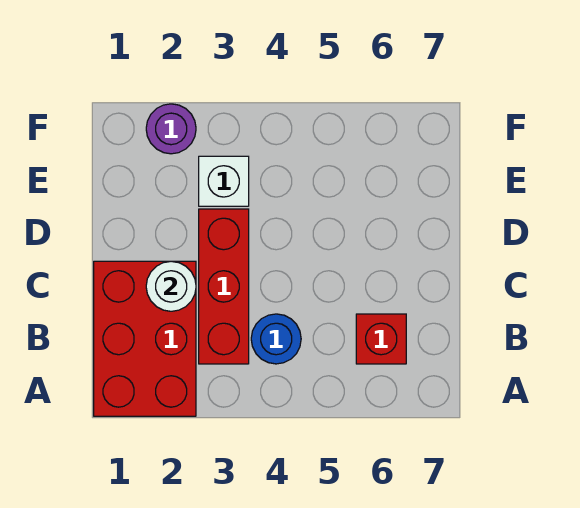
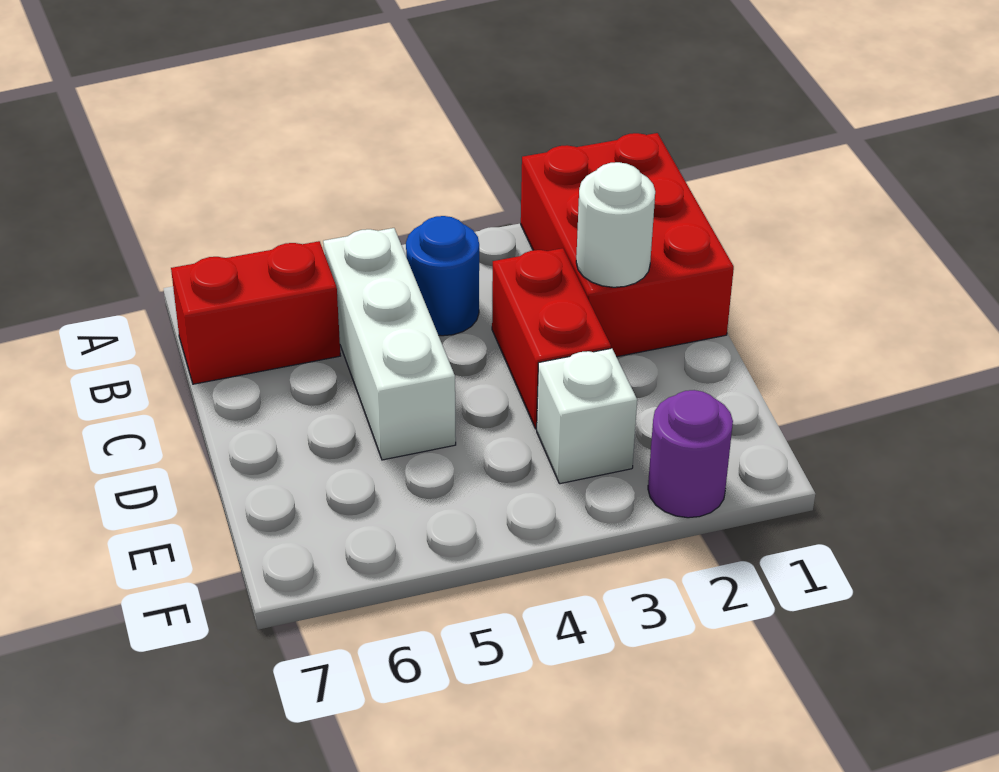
red brick B3:D3 level 1 -> red brick C3:D3 level 1
none -> white brick B5:D5 level 1
red brick B6 level 1 -> red brick B6:B7 level 1

